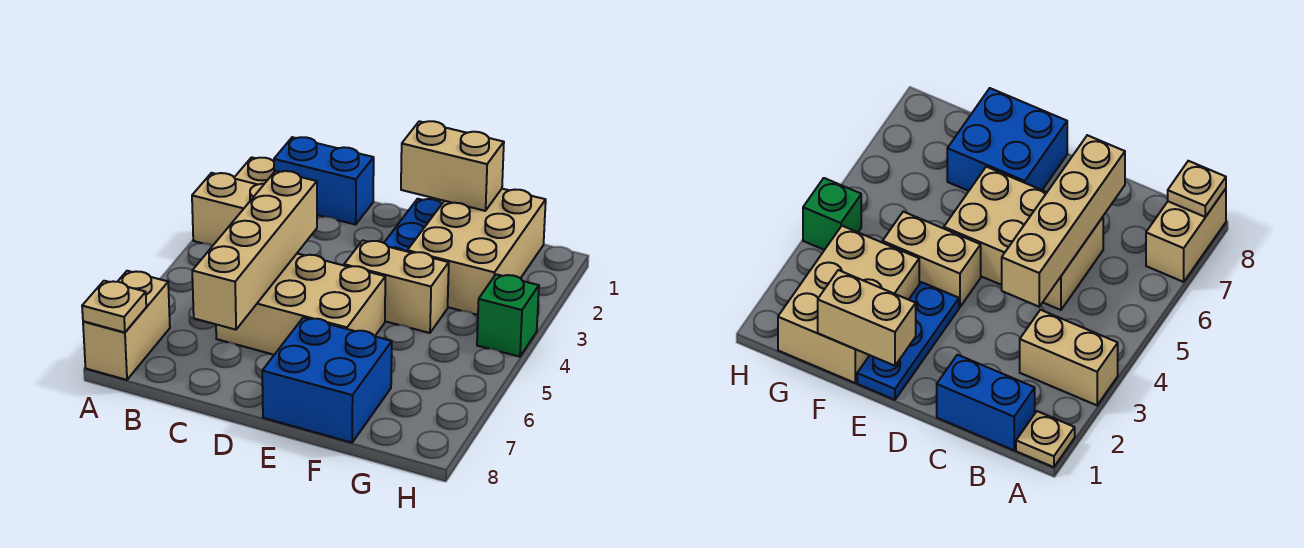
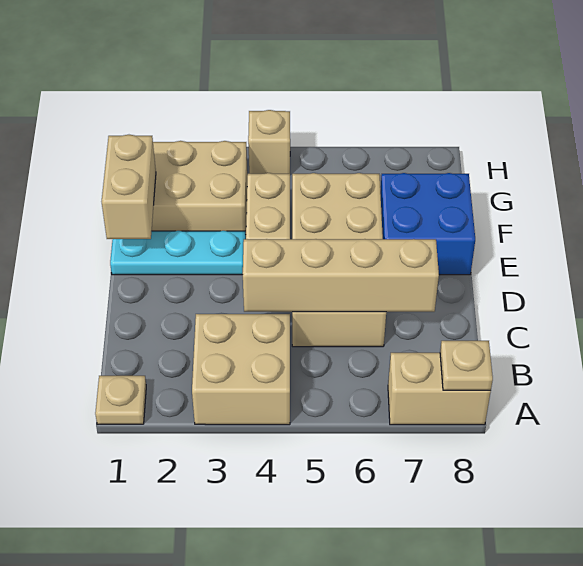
tan brick A3:B3 level 1 -> tan brick A3:B4 level 1
blue brick B1:C1 level 1 -> none
tan brick C5:E6 level 1 -> tan brick C5:F6 level 1
blue plate E1:E3 level 1 -> cyan plate E1:E3 level 1
green brick H4 level 1 -> tan brick H4 level 1

